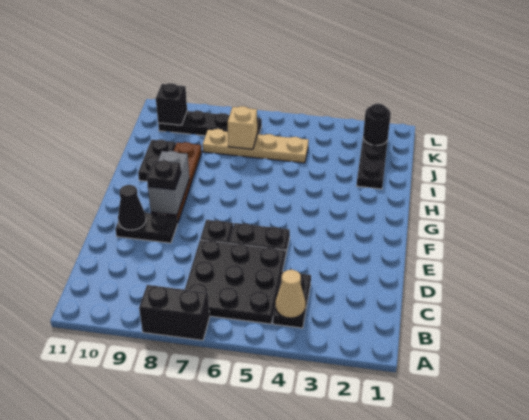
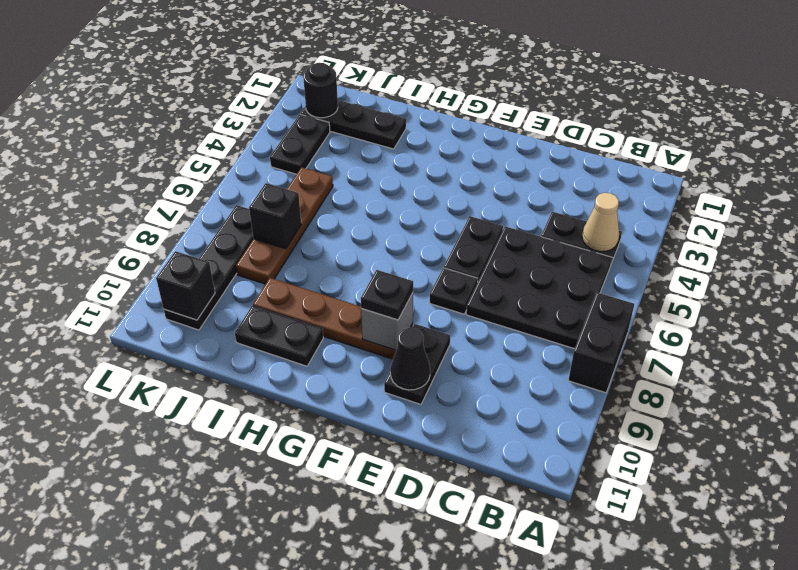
grey brick F9:G9 level 2 -> grey brick F9 level 2
tan plate J5:J8 level 1 -> brown plate J5:J8 level 1
tan brick J7 level 2 -> black brick J7 level 2
none -> black plate K3:K4 level 1

